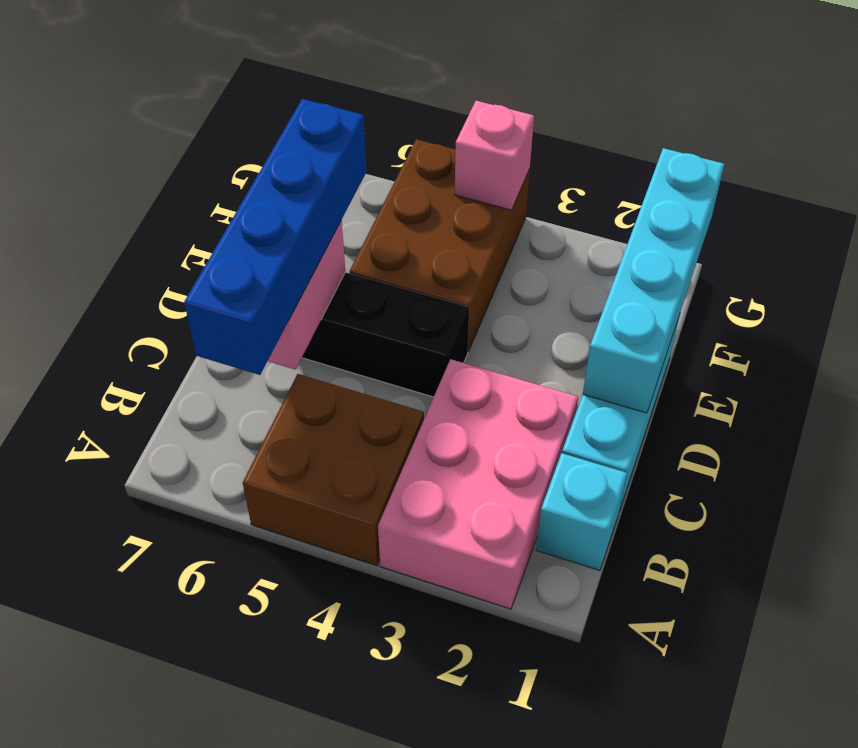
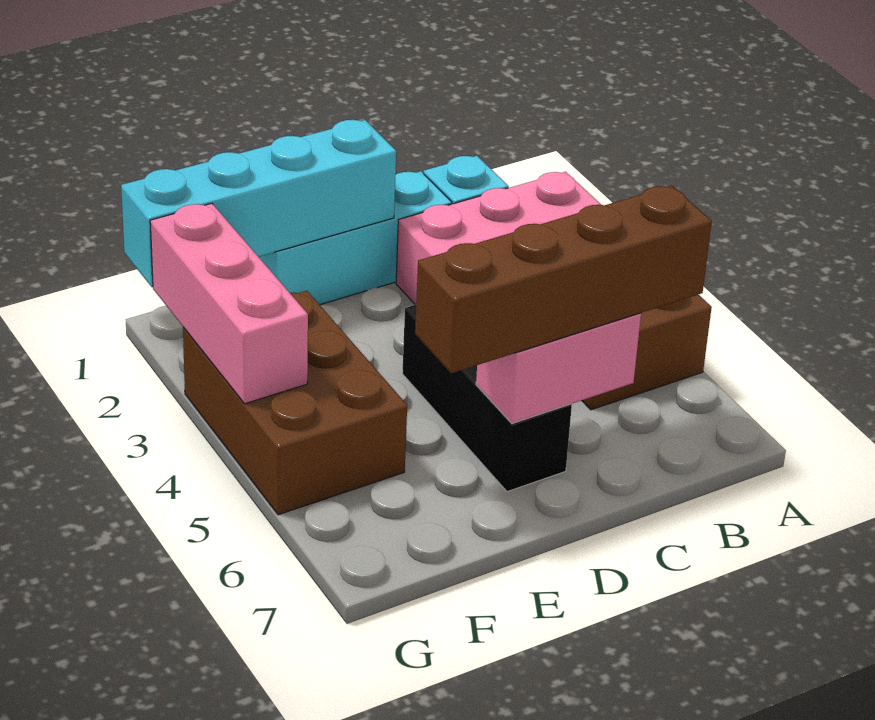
blue brick B6:E6 level 3 -> brown brick B6:E6 level 3
brown brick E4:G5 level 1 -> brown brick F3:G5 level 1
pink brick G4 level 2 -> pink brick G2:G4 level 2

